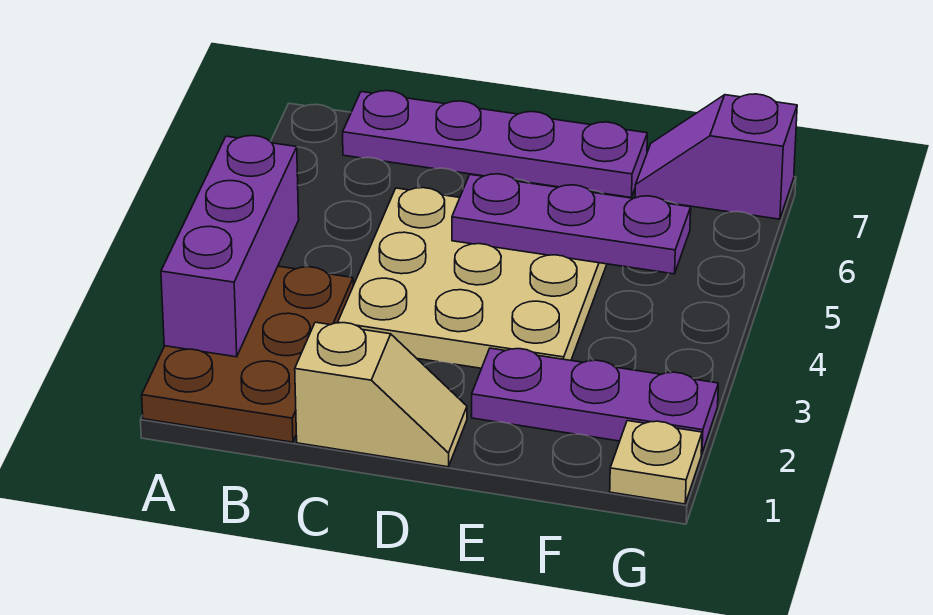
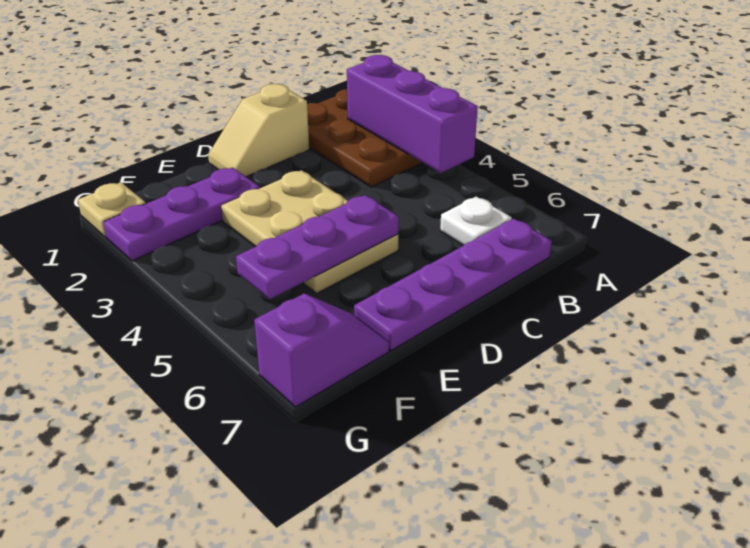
none -> white plate B6 level 1
tan plate C3:E5 level 1 -> tan plate D3:E5 level 1

